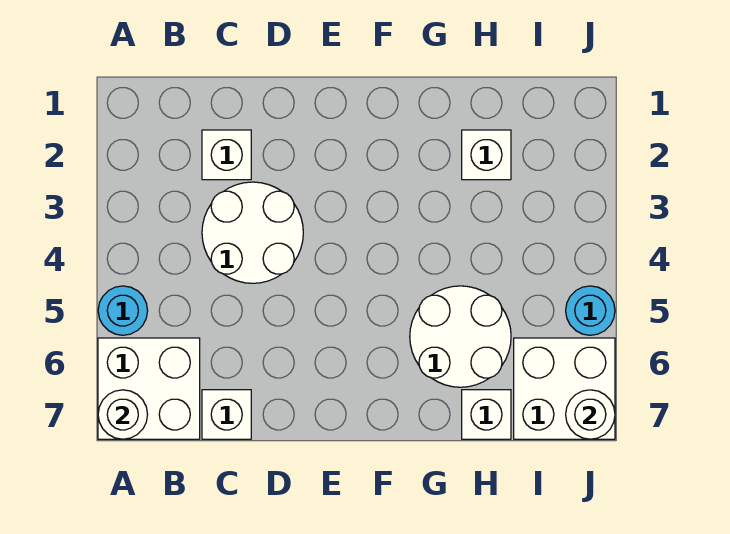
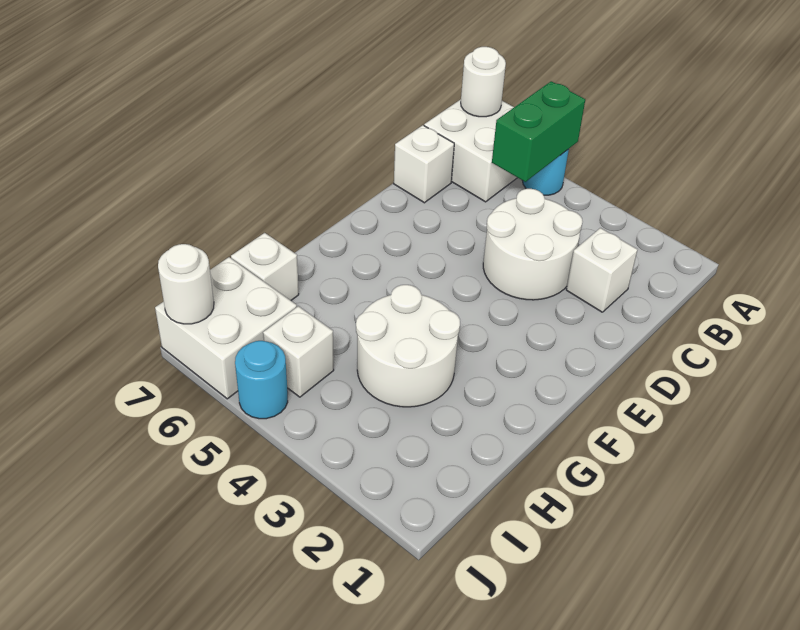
none -> green brick A5:B5 level 2
white round brick G5:H6 level 1 -> white round brick G3:H4 level 1
white brick H2 level 1 -> white brick I5 level 1

